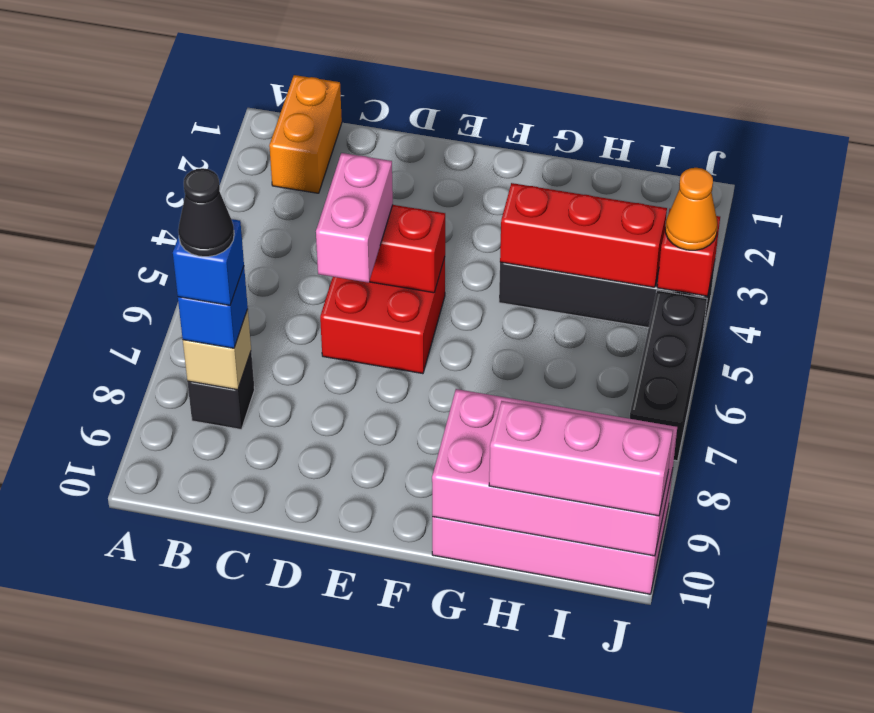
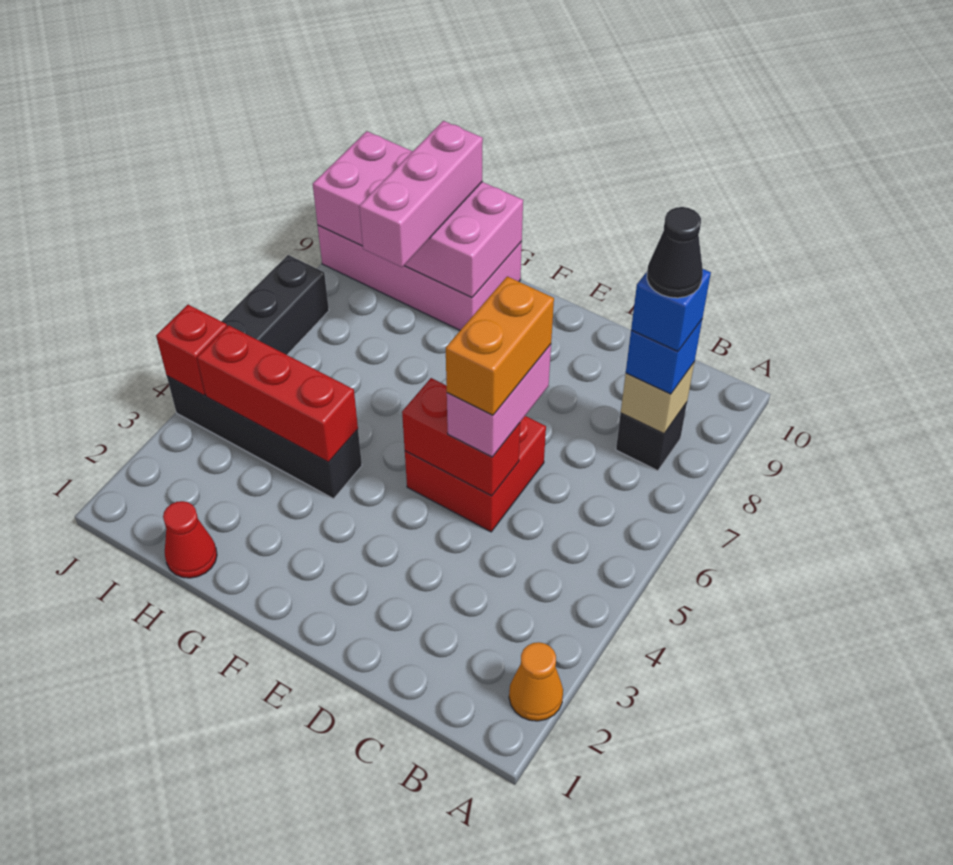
orange brick B1:B2 level 1 -> orange brick D5:D6 level 4
none -> red cone H1 level 1
pink brick H10:J10 level 3 -> pink brick H8:H10 level 3
orange cone J4 level 3 -> orange cone A2 level 1

